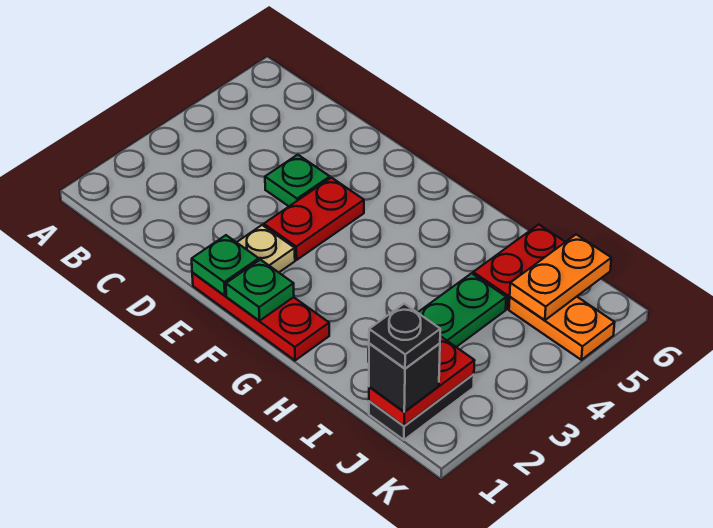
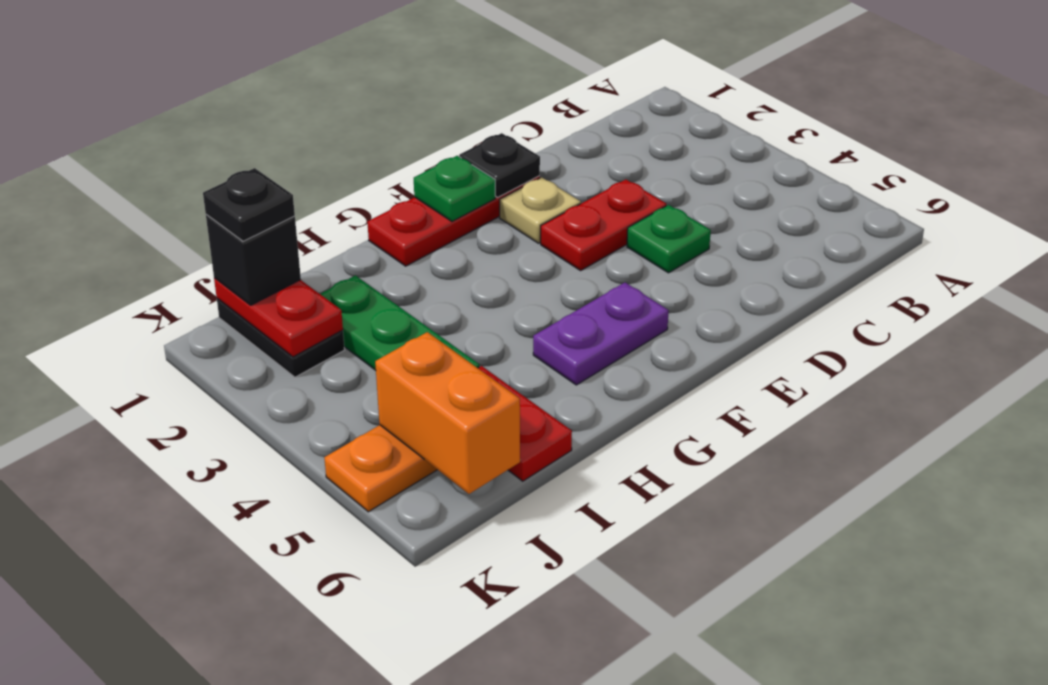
green plate E1 level 2 -> black plate E1 level 2
red plate E3:E4 level 1 -> red plate D3:E3 level 1
none -> purple plate F5:G5 level 1
orange plate J5:J6 level 2 -> orange brick J5:J6 level 2

